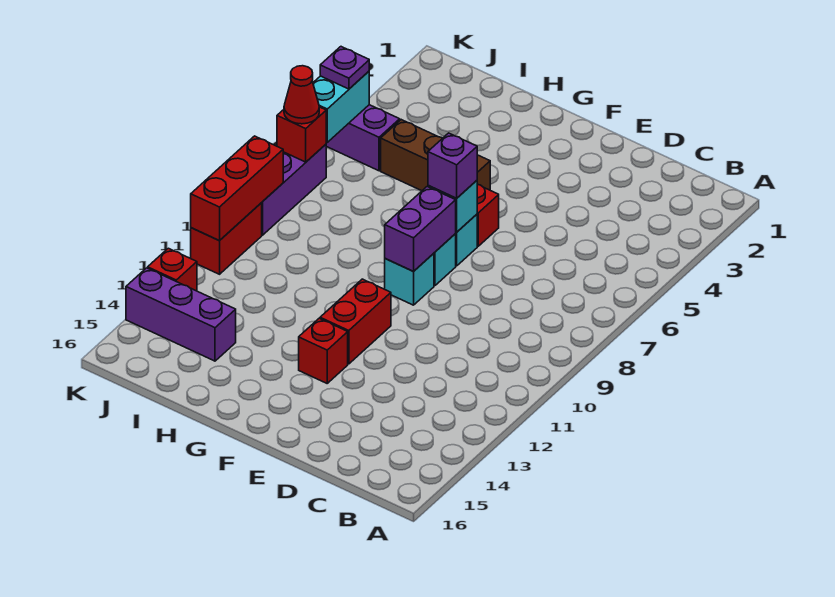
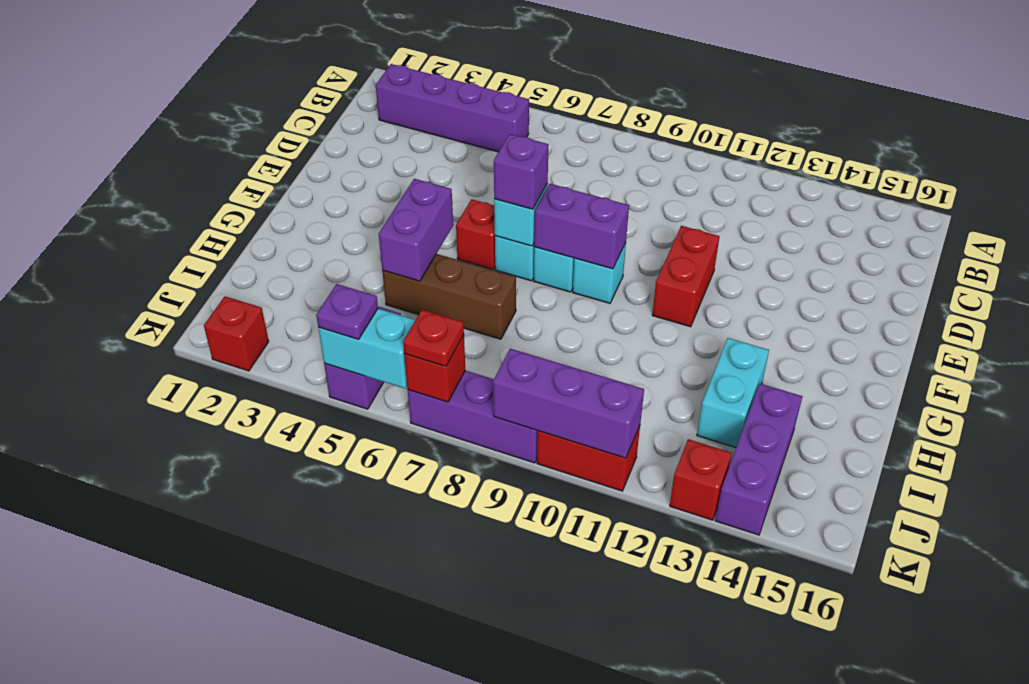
none -> purple brick B2:B5 level 1
red brick F11:F12 level 1 -> red brick E11:F11 level 1
red brick F13 level 1 -> red brick K2 level 1
brown brick G5:I5 level 1 -> brown brick H5:H7 level 1
none -> purple brick G5:H5 level 2
none -> cyan brick H13:I13 level 1
red cone K7 level 3 -> red plate K7 level 3
red brick K9:K11 level 2 -> purple brick K9:K11 level 2

